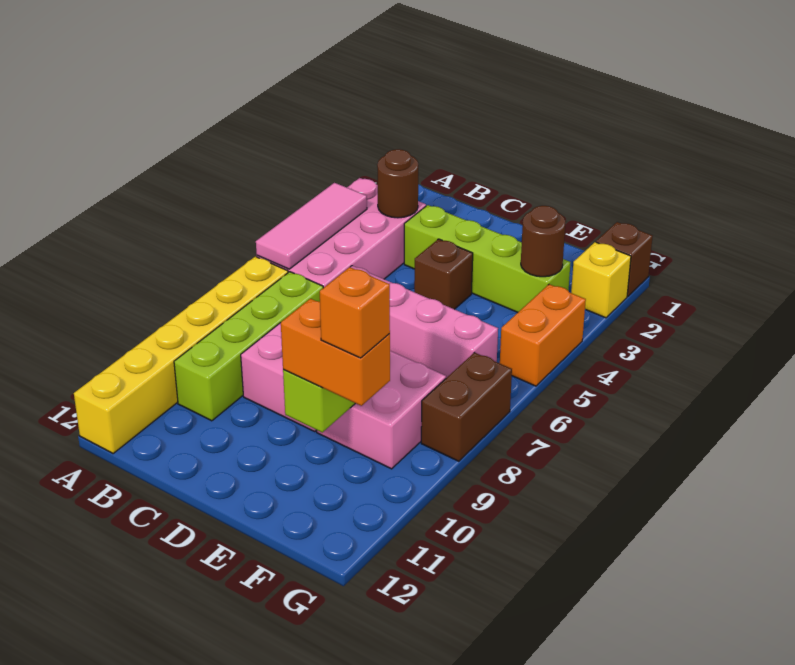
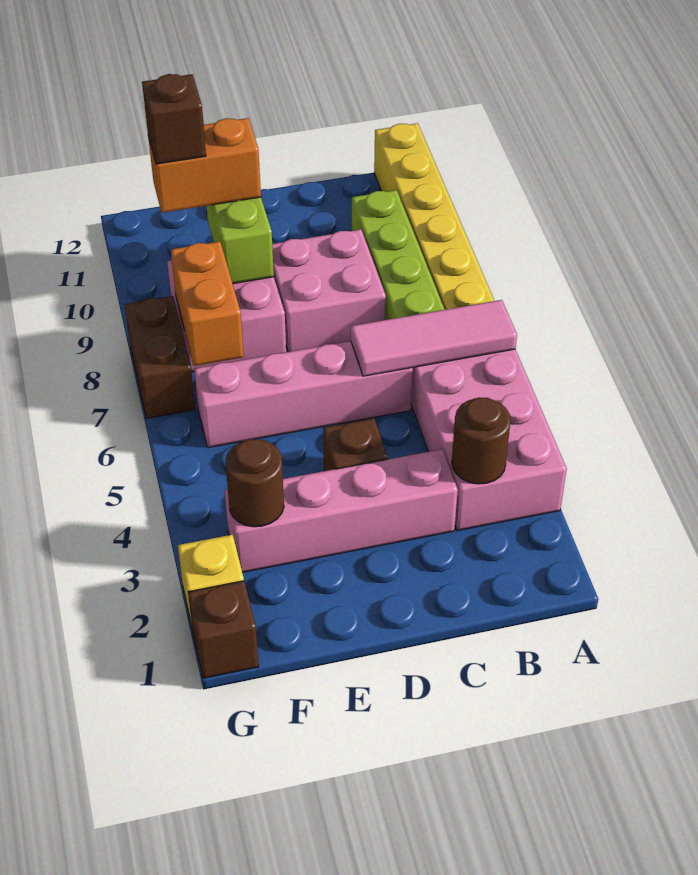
pink tile A4:A6 level 2 -> pink tile A6:C6 level 2
lime brick C3:F3 level 1 -> pink brick C3:F3 level 1
orange brick F10 level 4 -> brown brick F10 level 4
orange brick G4:G5 level 1 -> orange brick F7:F8 level 2

